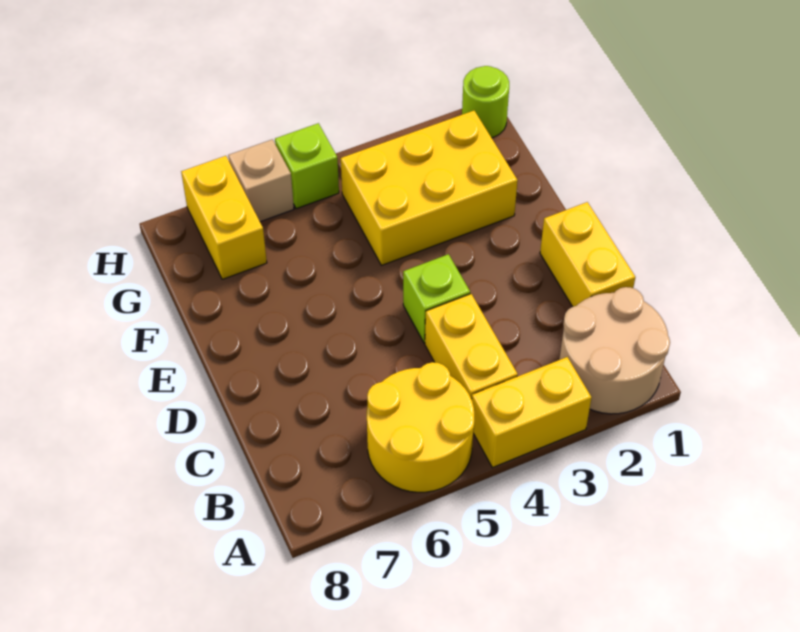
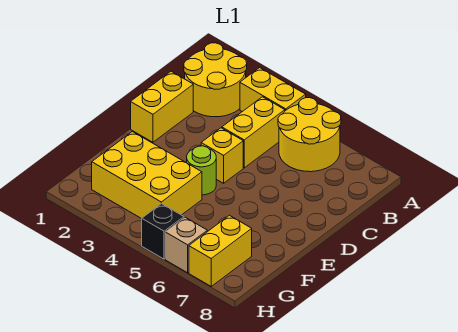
tan round brick A1:B2 level 1 -> yellow round brick A1:B2 level 1
lime brick D4 level 1 -> yellow brick D4 level 1
lime round brick H1 level 1 -> lime round brick E4 level 1
lime brick H5 level 1 -> black brick H5 level 1

